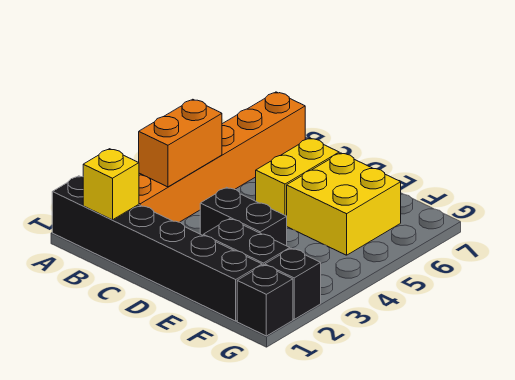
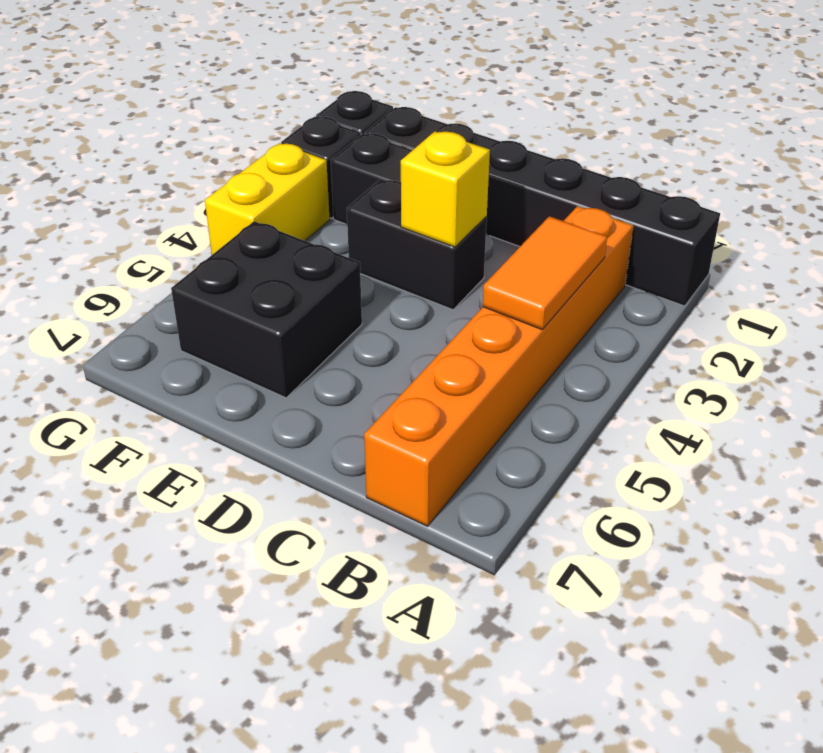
yellow brick B1 level 2 -> yellow brick D3 level 2
orange brick B3:B4 level 2 -> orange tile B3:B4 level 2
yellow brick D5:D6 level 1 -> yellow brick G3:G4 level 1
yellow brick E5:F6 level 1 -> black brick E5:F6 level 1

